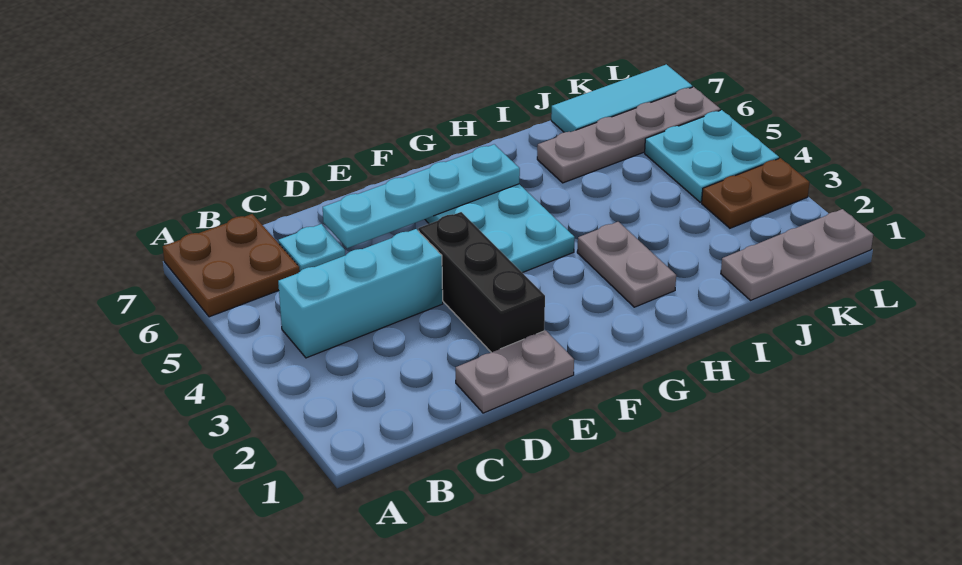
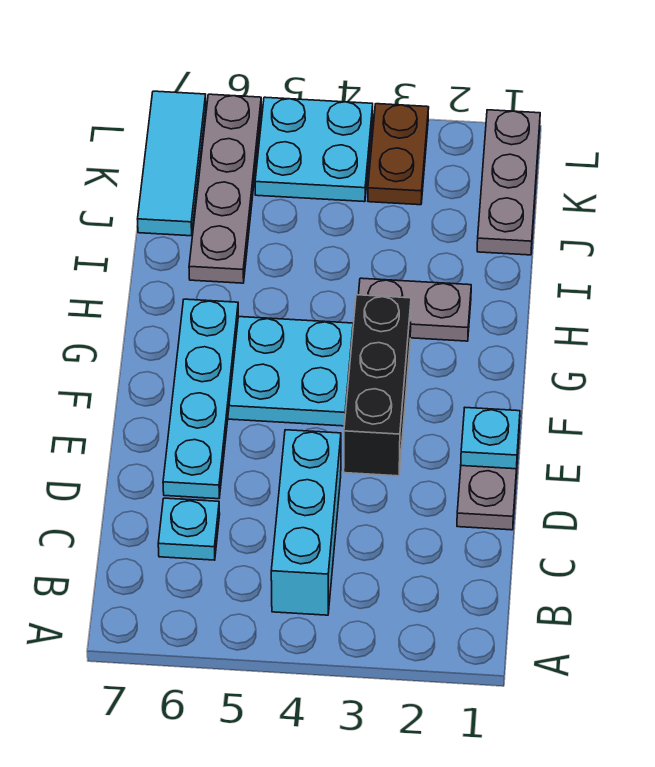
brown plate A6:B7 level 1 -> none
none -> cyan plate E1 level 2
black brick E2:E4 level 1 -> black brick E3:G3 level 1

